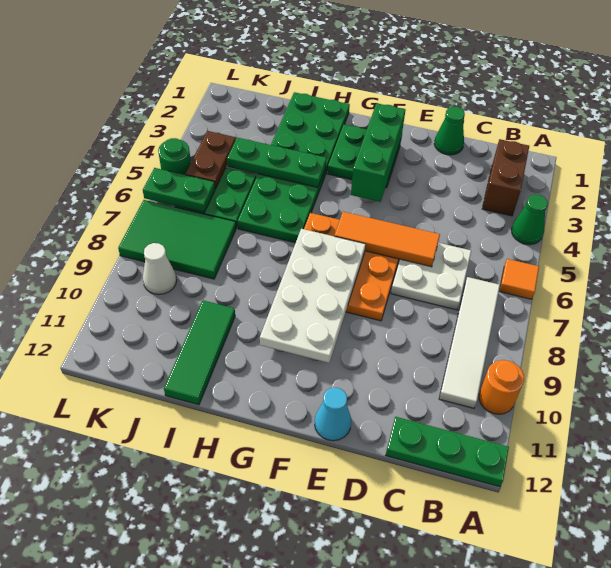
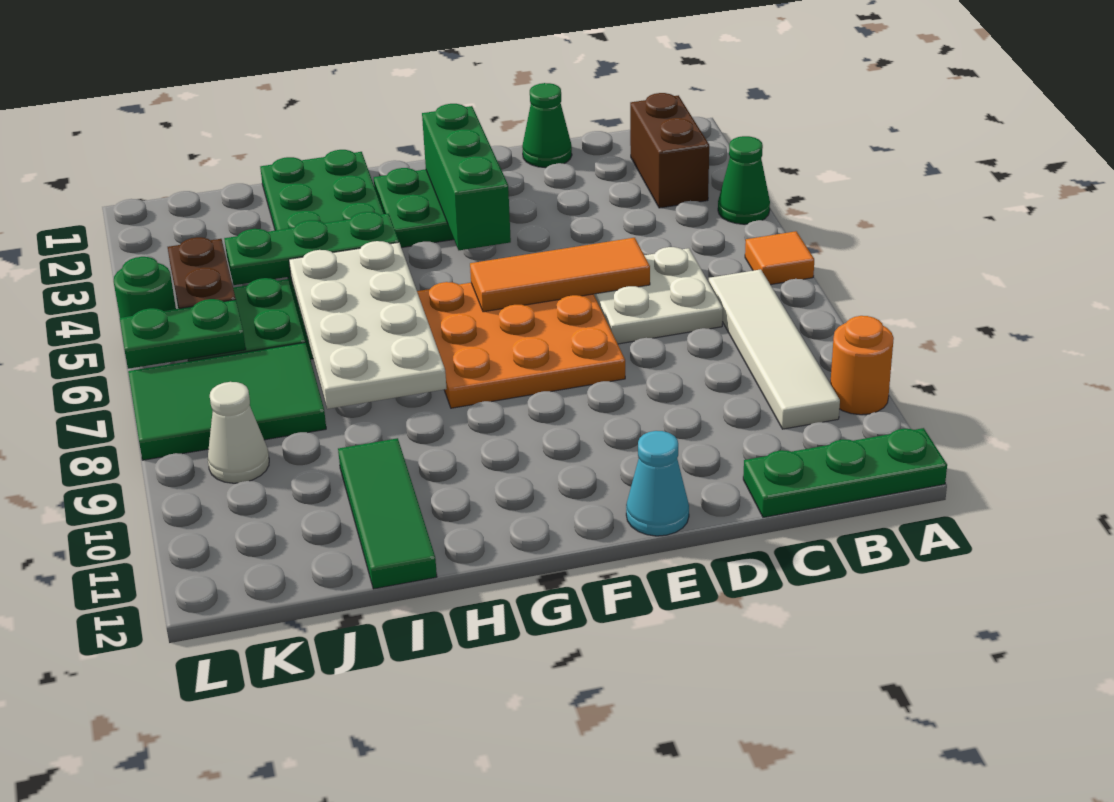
white plate F7:G10 level 2 -> white plate H5:I8 level 2

